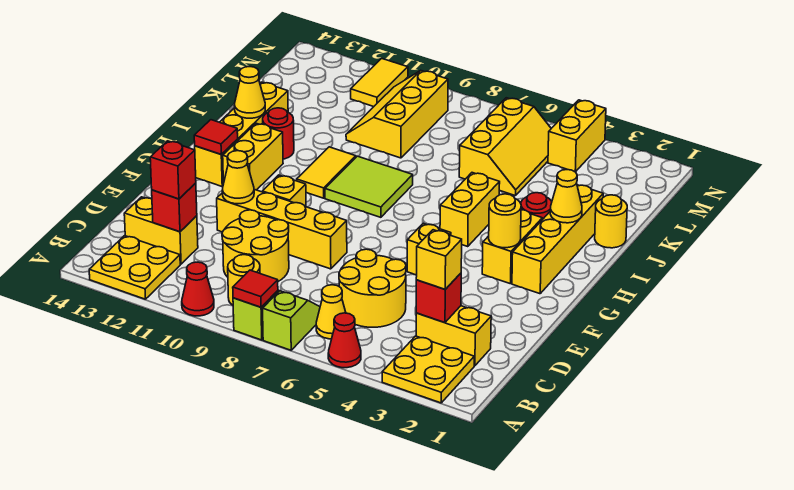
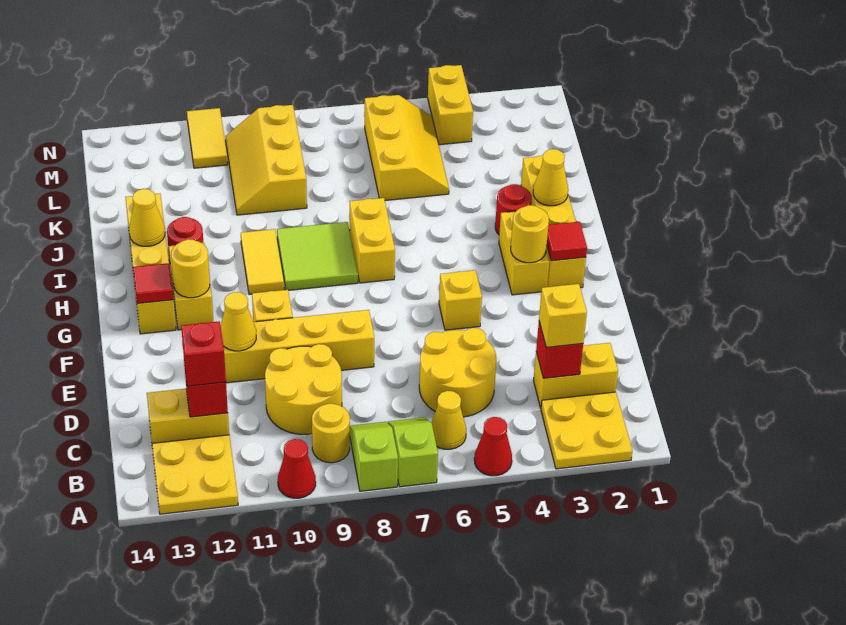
red tile A8 level 2 -> red tile G2 level 2
yellow brick H5:I5 level 1 -> yellow brick H7:I7 level 1
yellow round brick J1 level 1 -> yellow round brick G12 level 2

